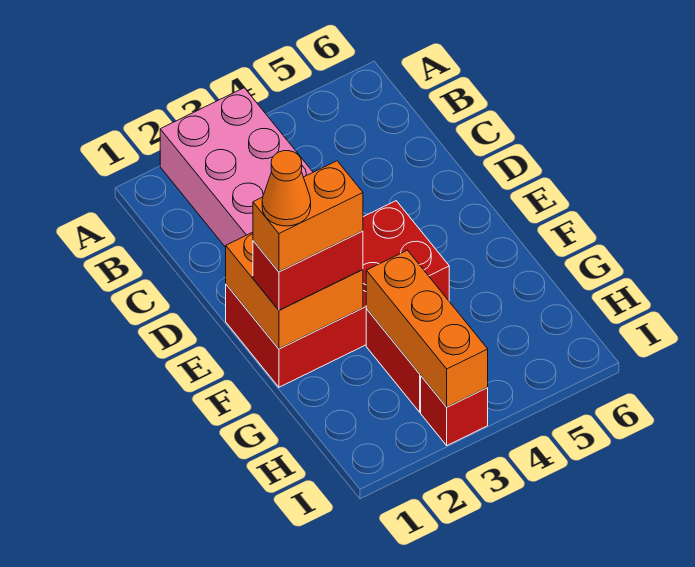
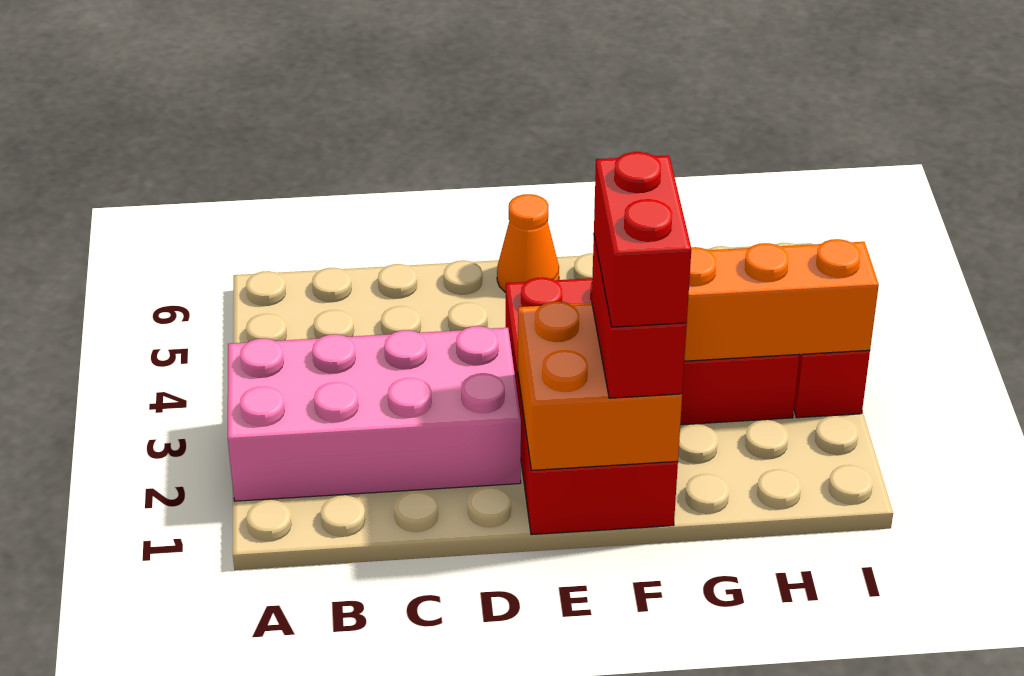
orange brick F1:F2 level 4 -> red brick F1:F2 level 4
orange cone F1 level 5 -> orange cone E6 level 1

